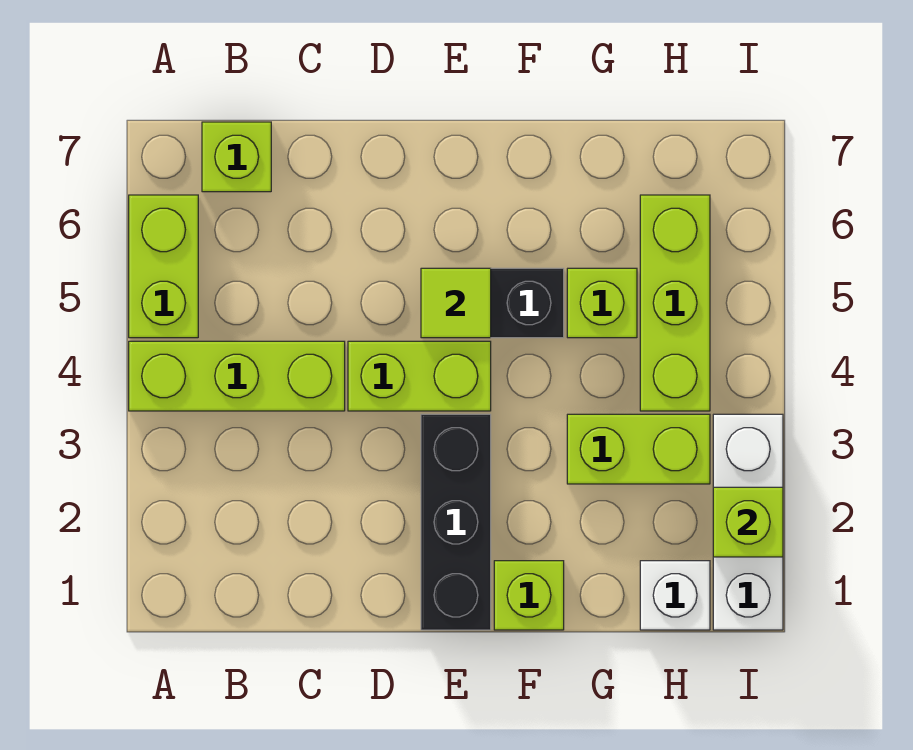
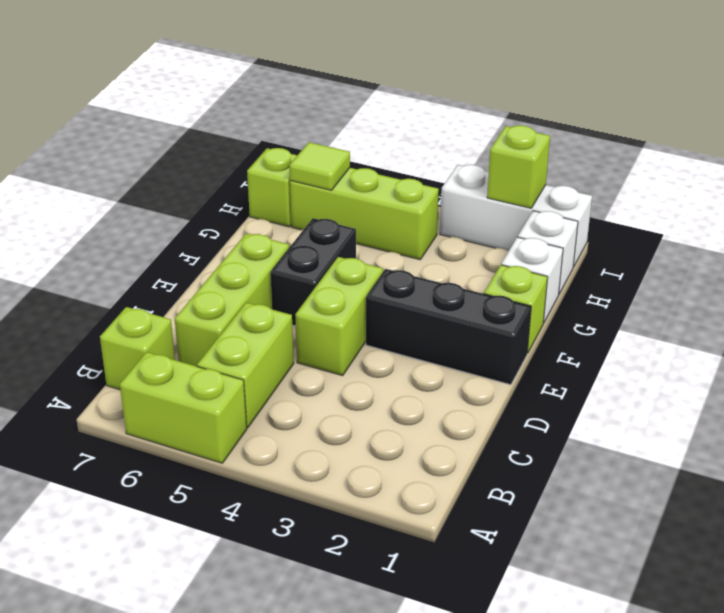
lime brick A4:C4 level 1 -> lime brick C6:E6 level 1
lime tile E5 level 2 -> lime tile H6 level 2
none -> white brick G1 level 1
lime brick G3:H3 level 1 -> lime brick B5:C5 level 1
lime brick G5 level 1 -> lime brick H7 level 1

